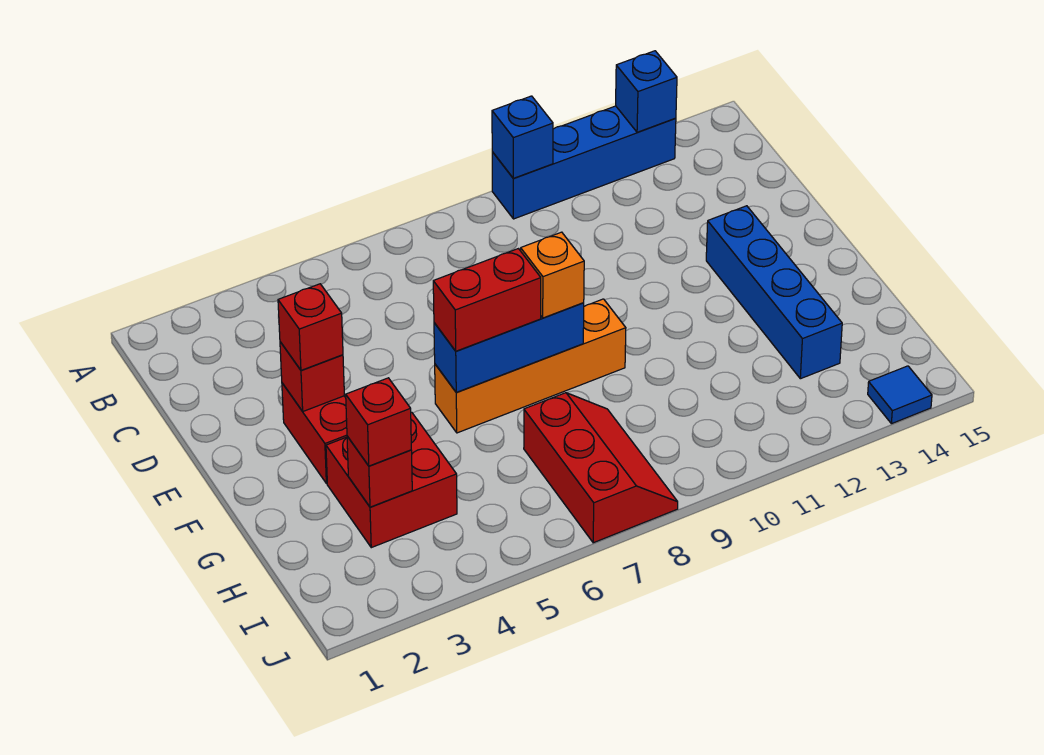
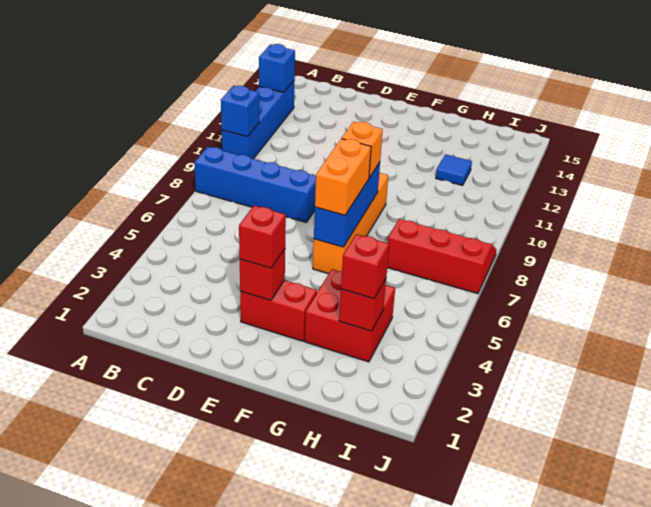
blue brick E13:H13 level 1 -> blue brick A8:D8 level 1
red brick F6:F7 level 3 -> orange brick F6:F7 level 3
blue tile J14 level 1 -> blue tile H12 level 1

